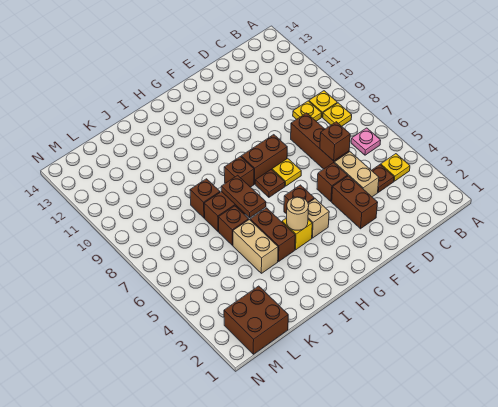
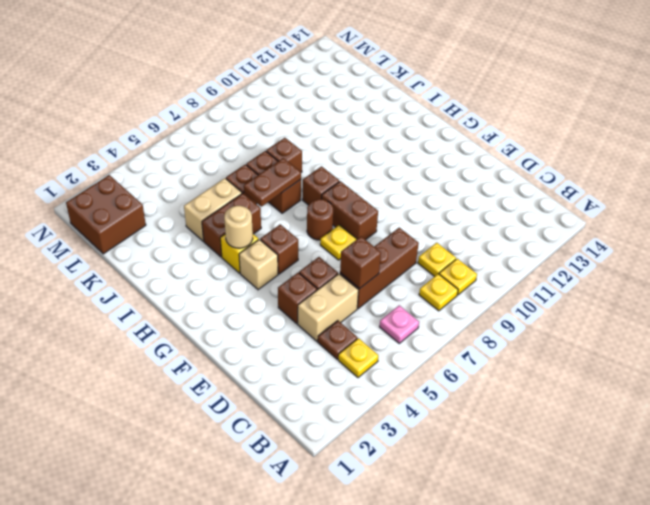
brown brick E3:E4 level 1 -> brown brick E4 level 1
brown plate G7 level 1 -> brown round brick G7 level 1

